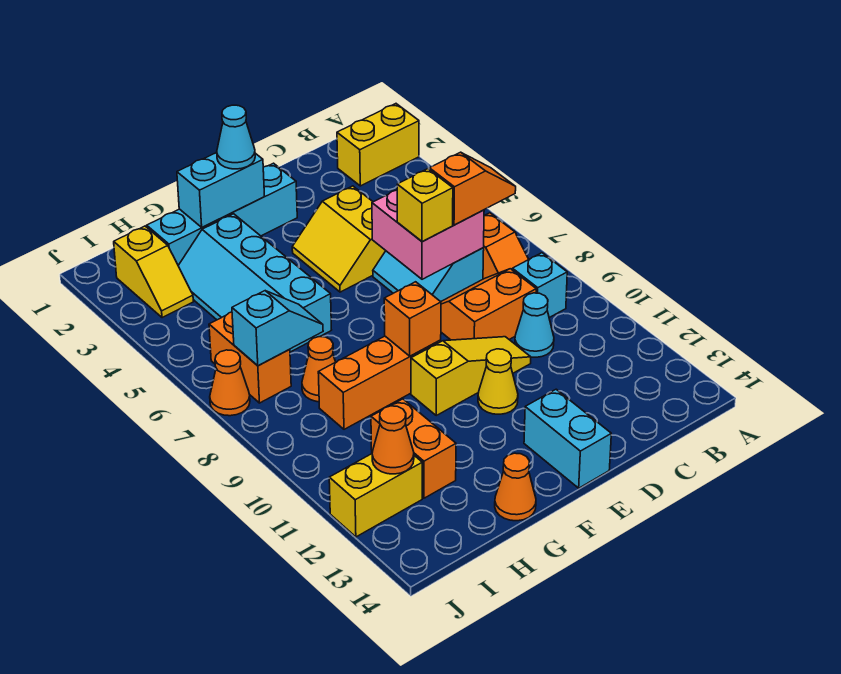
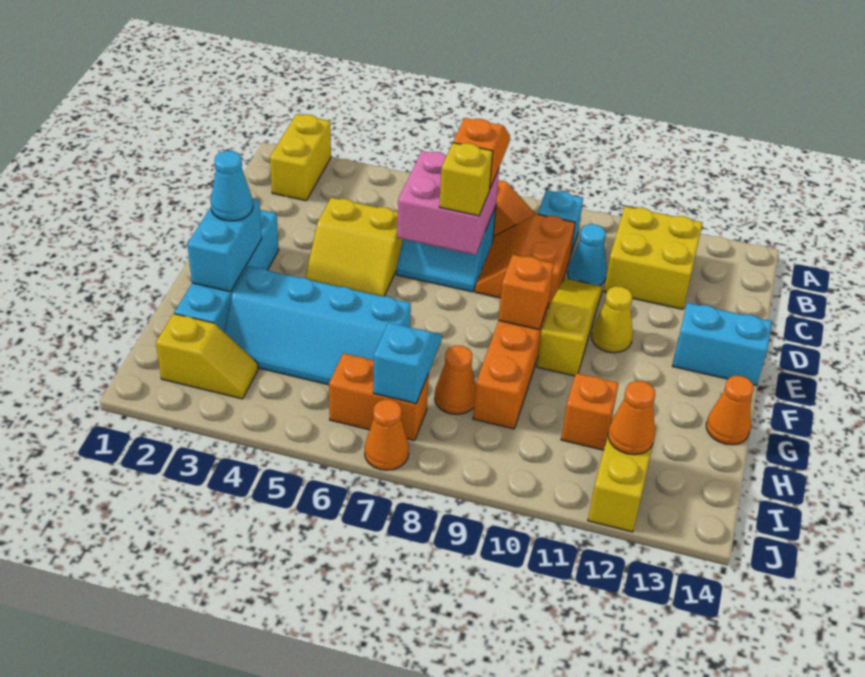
none -> yellow brick B11:C12 level 1
orange brick H11:H12 level 1 -> orange brick H11 level 1

